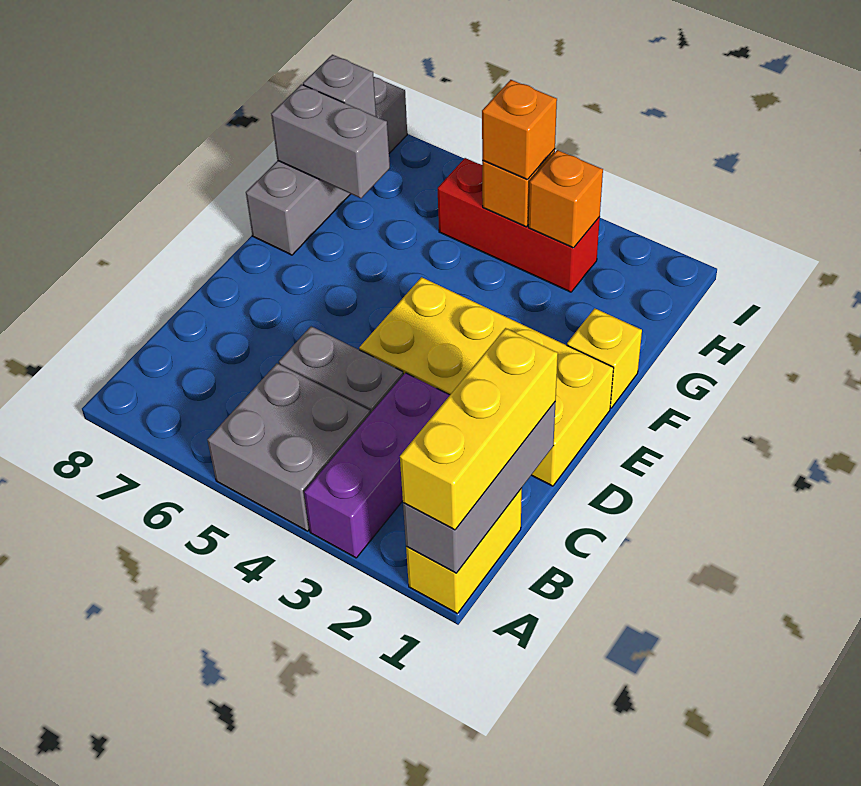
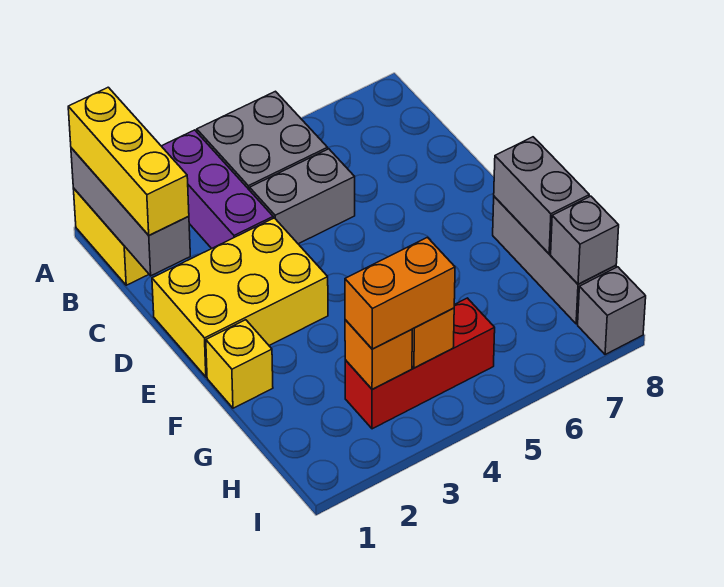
yellow brick D1:E4 level 1 -> yellow brick D1:E3 level 1
grey brick G7:G8 level 2 -> grey brick F8:G8 level 2
orange brick H4 level 3 -> orange brick H3:H4 level 3

